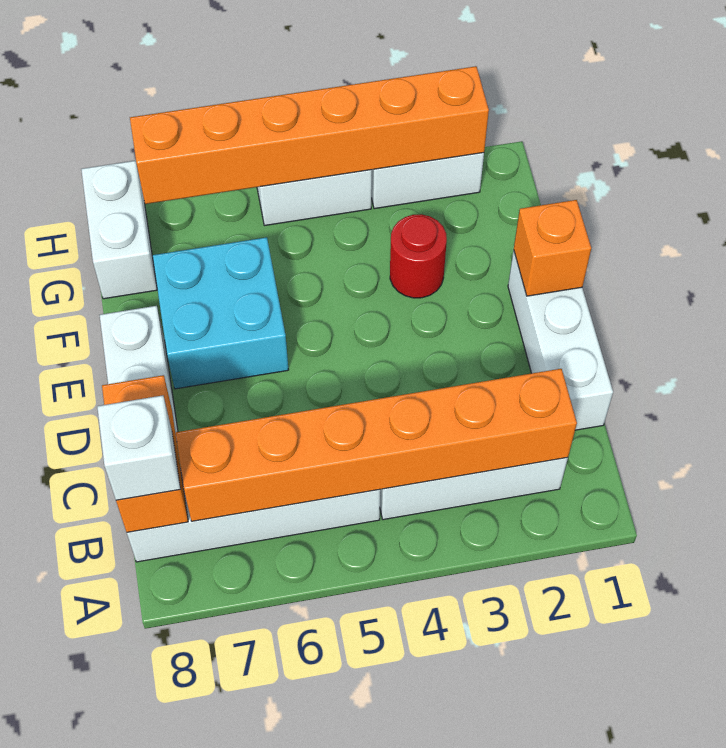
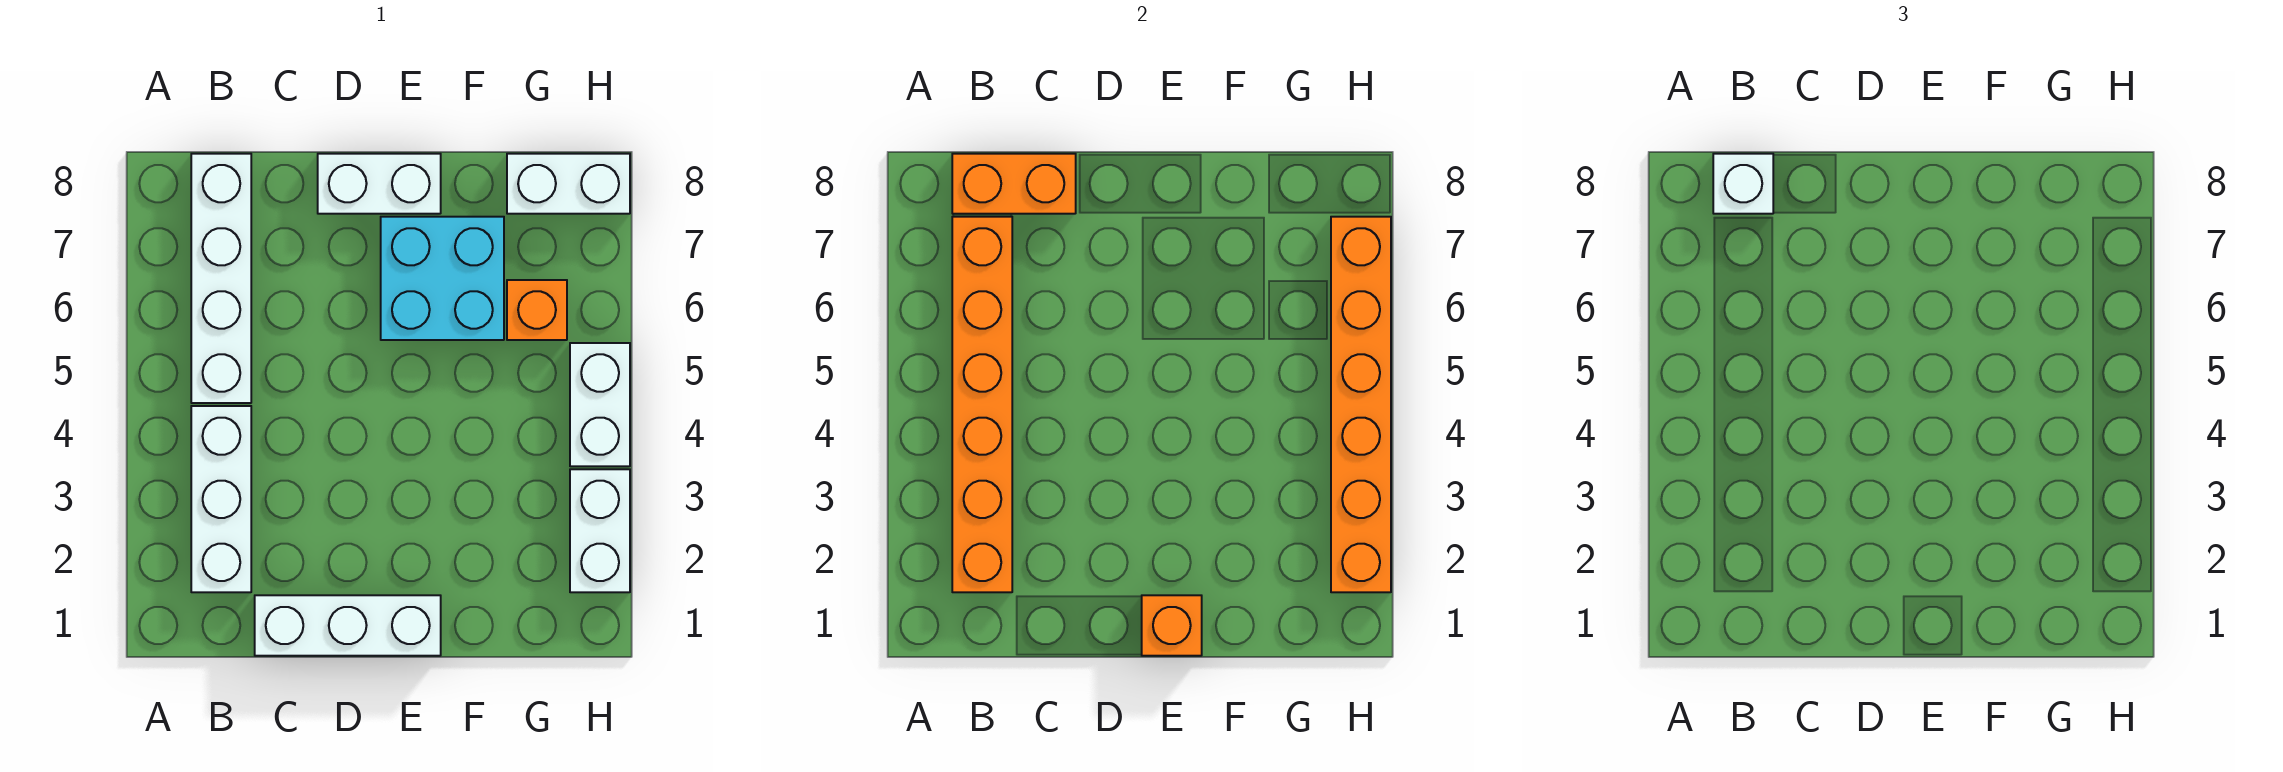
red round brick F3 level 1 -> none
none -> orange brick G6 level 1

